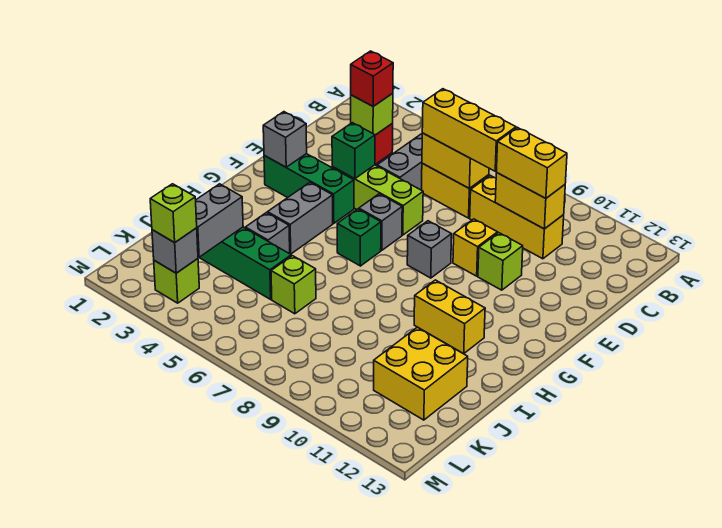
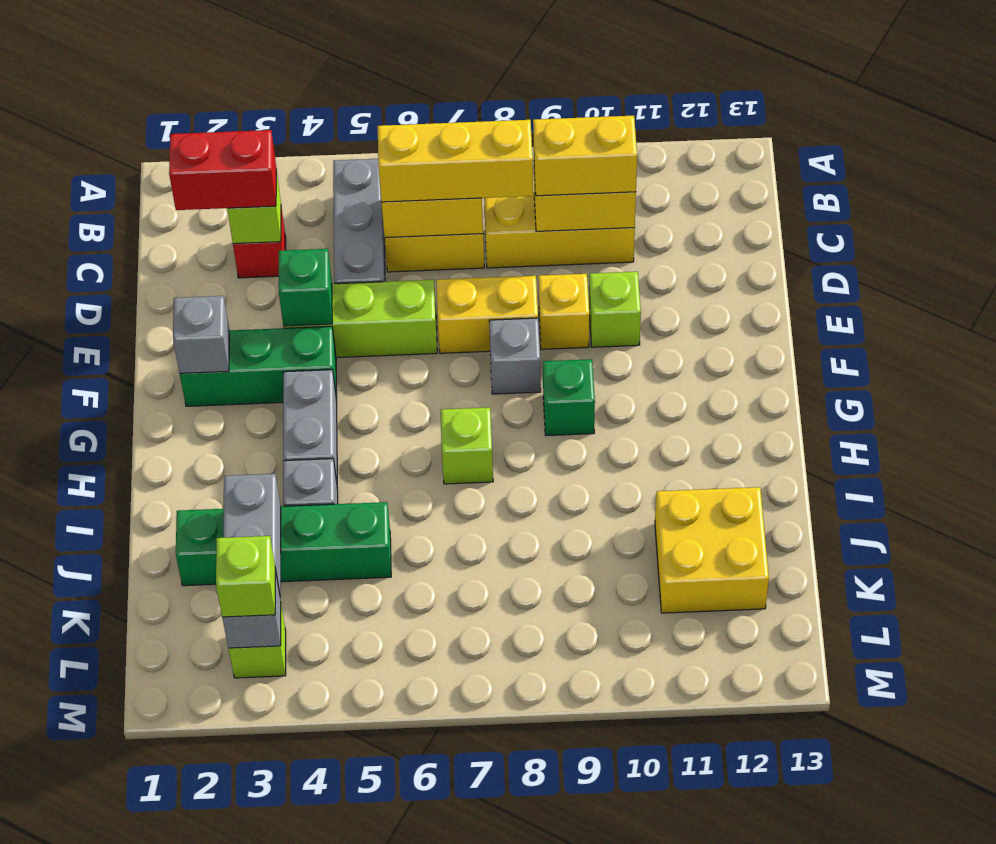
red brick C3 level 3 -> red brick C2:C3 level 3
grey brick F6 level 1 -> none
green brick G6 level 1 -> green brick G9 level 1
yellow brick H10:H11 level 1 -> yellow brick E7:E8 level 1
lime brick J6 level 1 -> lime brick H7 level 1

